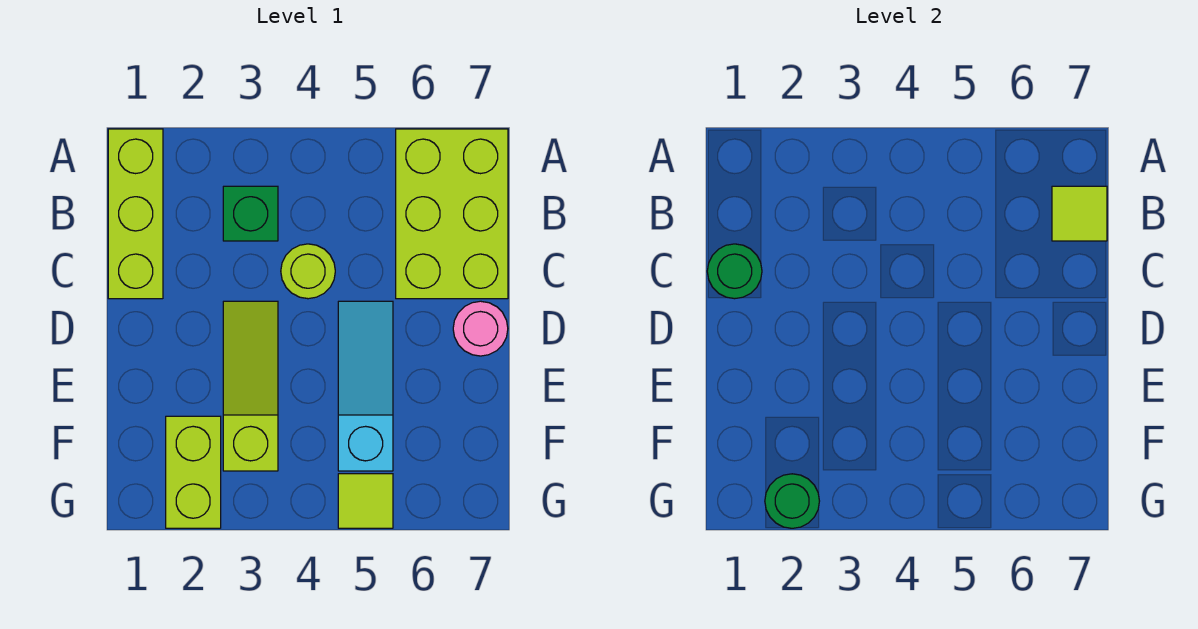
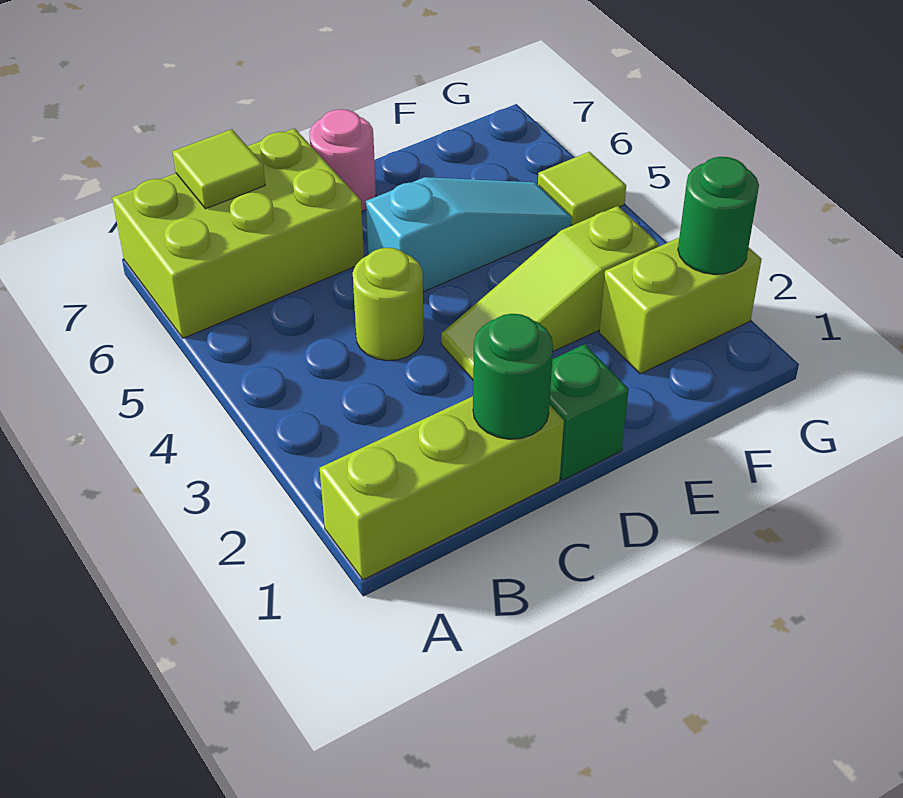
green brick B3 level 1 -> green brick D1 level 1
cyan slope D5:F5 level 1 top F -> cyan slope D5:F5 level 1 top D

